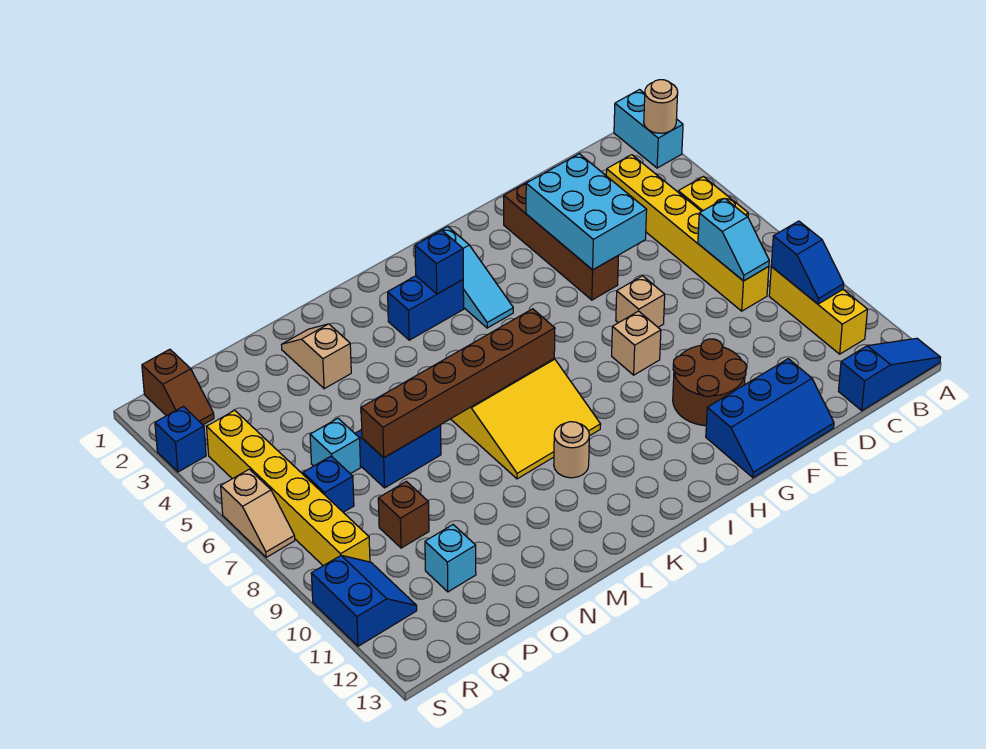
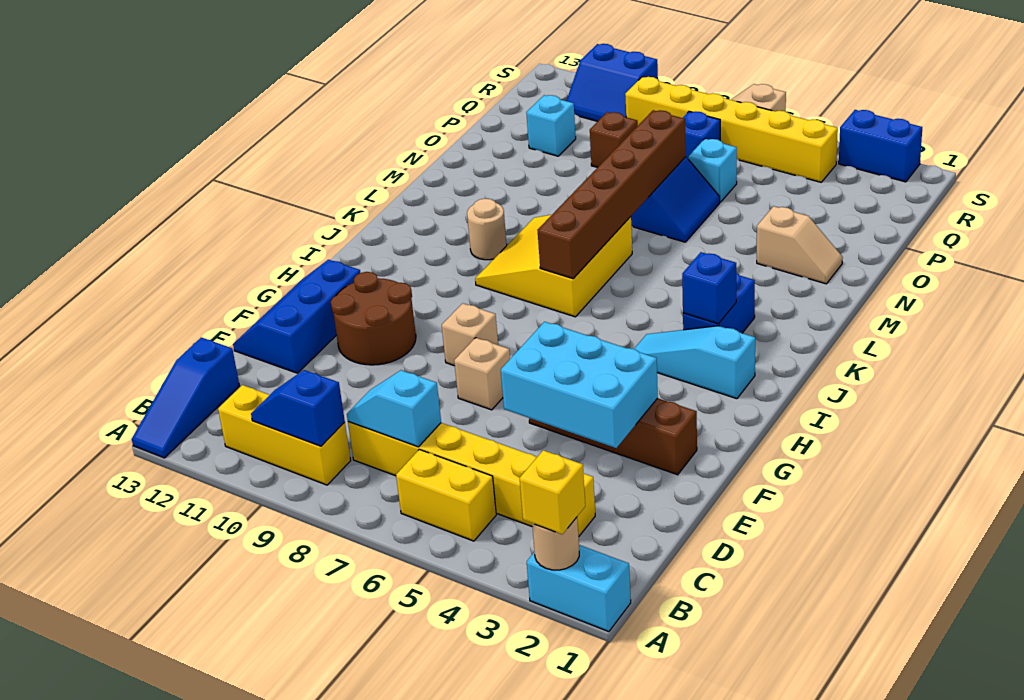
none -> yellow brick A2 level 3
brown slope R1:R2 level 1 top 1 -> none
blue brick S3 level 1 -> blue brick S2:S3 level 1

